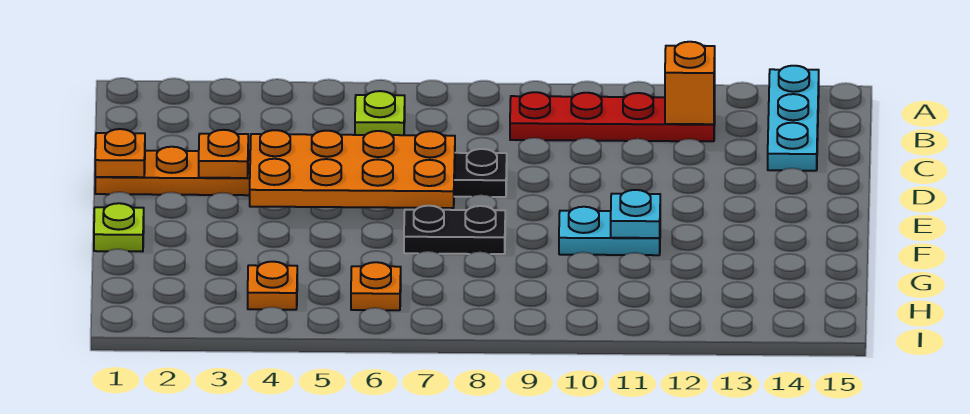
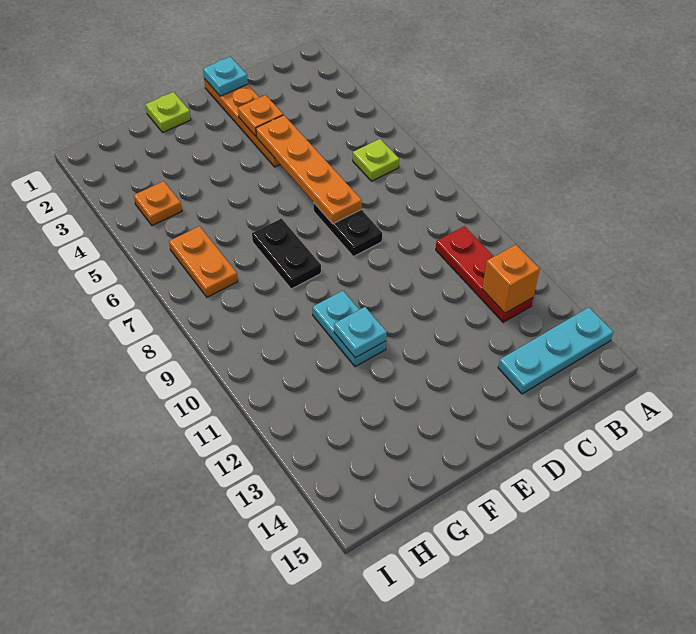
red plate B9:B12 level 1 -> red plate B10:B12 level 1
orange plate D1 level 2 -> cyan plate D1 level 2
orange plate D4:E7 level 2 -> orange plate D4:D7 level 2
orange plate H6 level 1 -> orange plate H6:H7 level 1

